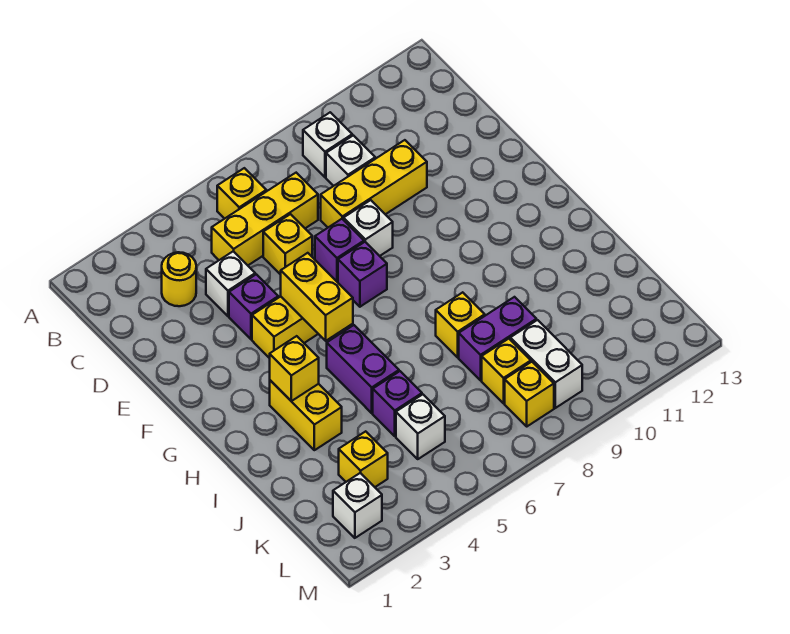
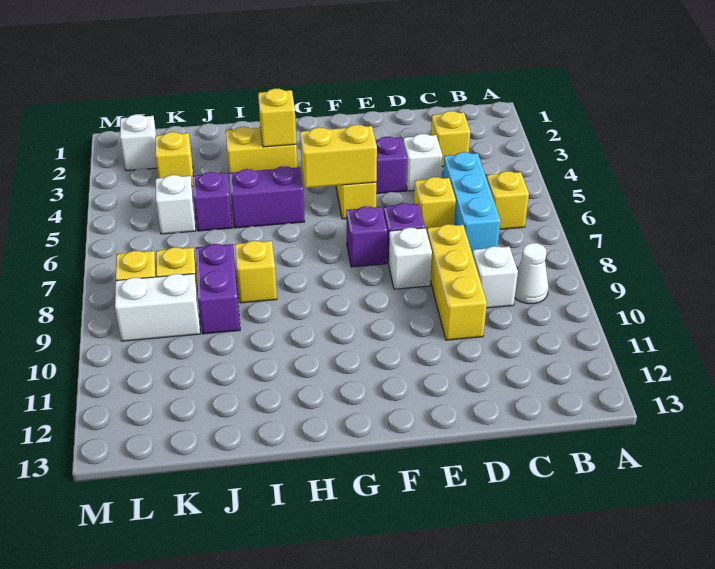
white brick B9 level 1 -> white cone B9 level 1
yellow round brick C3 level 1 -> yellow brick C3 level 1
yellow brick C5:C7 level 1 -> cyan brick C5:C7 level 1

